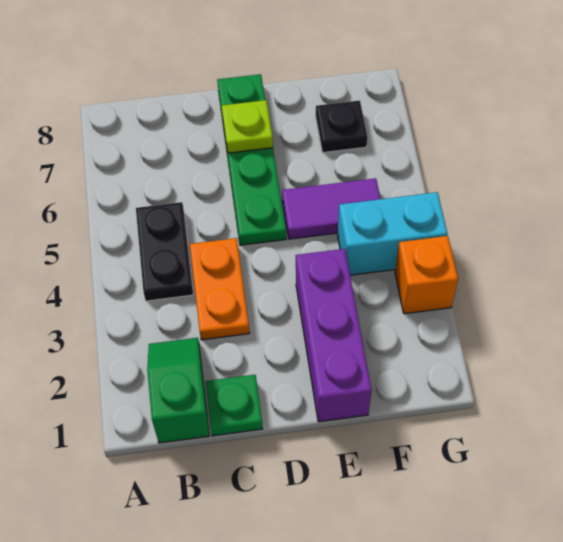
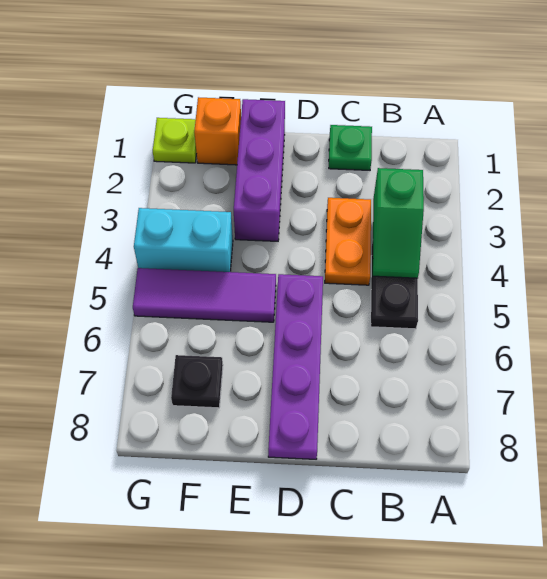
green slope B1:B2 level 1 top 1 -> green slope B3:B4 level 2 top 3
green plate D5:D8 level 1 -> purple plate D5:D8 level 1
lime plate D7 level 2 -> lime plate G1 level 1
purple tile E5:F5 level 1 -> purple tile E5:G5 level 1
orange brick G3 level 1 -> orange brick F1 level 1

